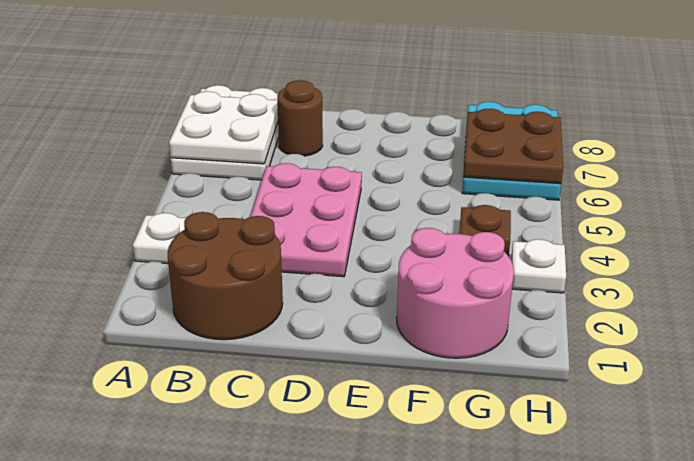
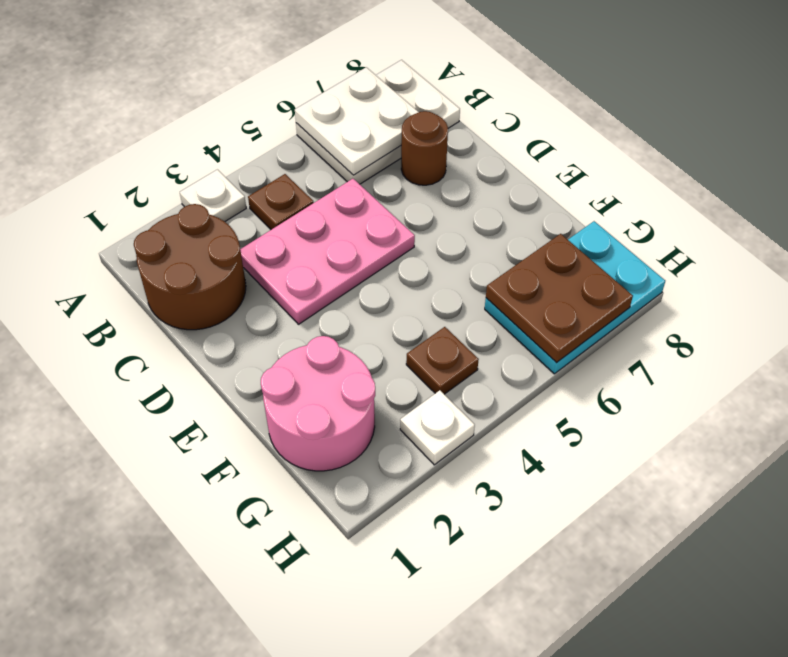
none -> brown plate B4 level 1

